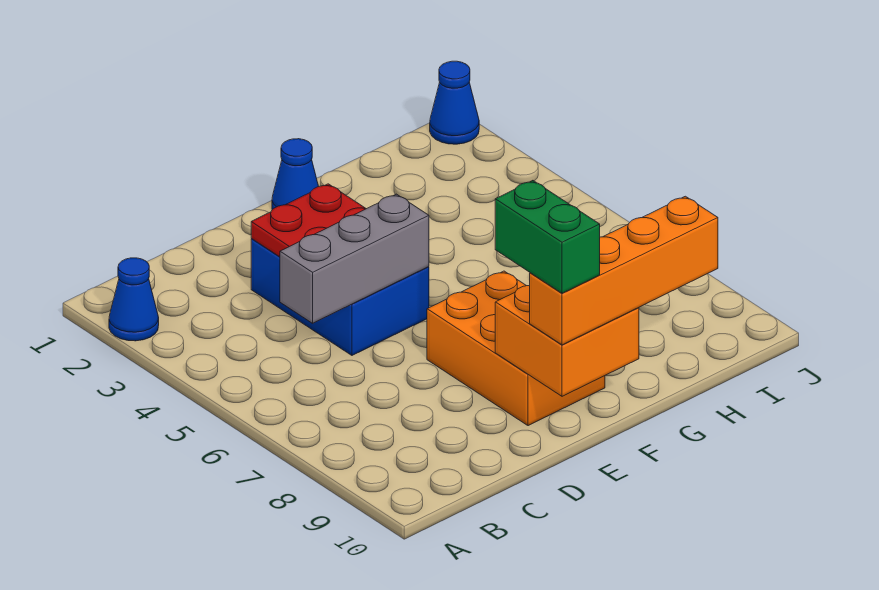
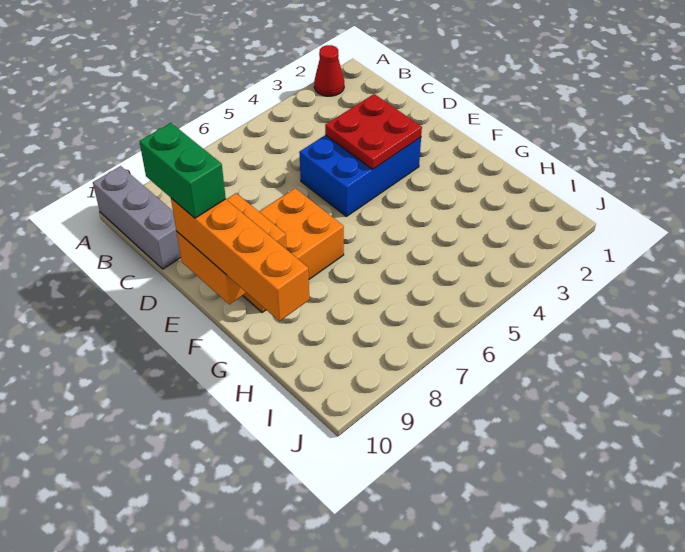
blue cone A2 level 1 -> red cone A2 level 1
grey brick C5:E5 level 2 -> grey brick A10:C10 level 1
green brick E9:E10 level 4 -> green brick D10:E10 level 4
blue cone F1 level 1 -> none
blue cone J1 level 1 -> none

